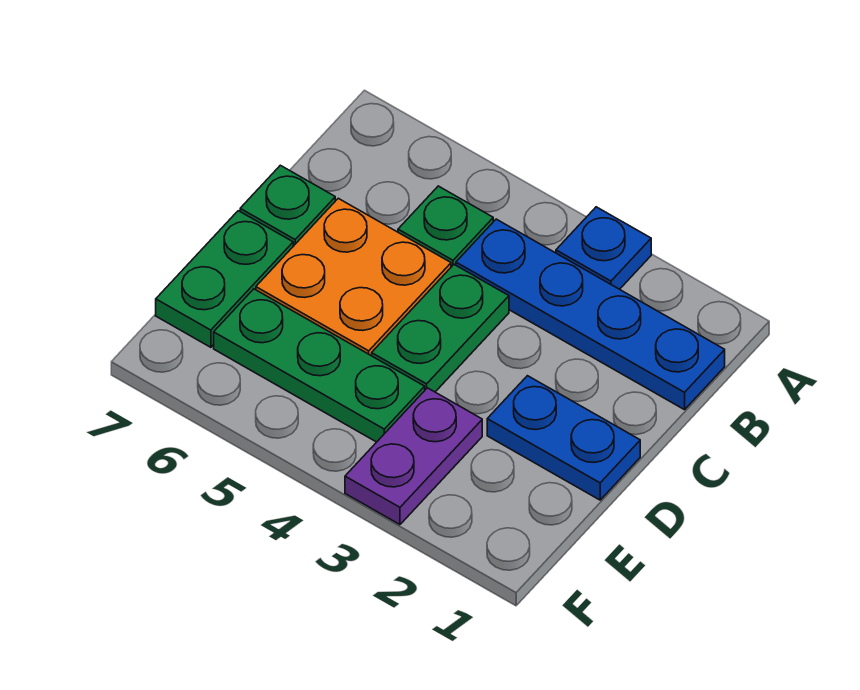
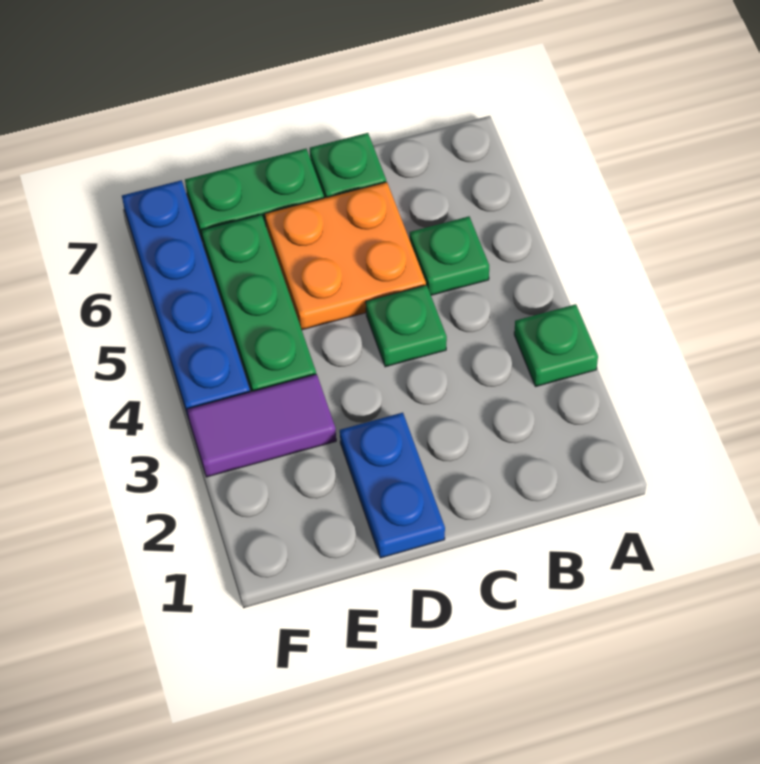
blue plate A3 level 1 -> green plate A3 level 1
blue plate B1:B4 level 1 -> blue plate F4:F7 level 1
green plate C4:D4 level 1 -> green plate C4 level 1
purple plate E3:F3 level 1 -> purple tile E3:F3 level 1

